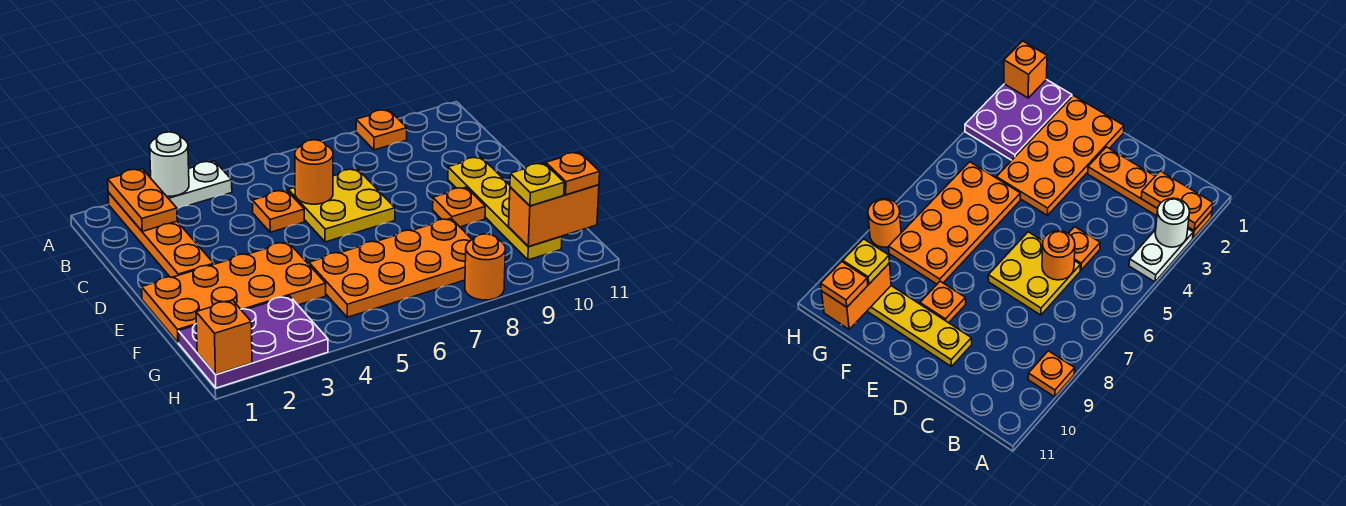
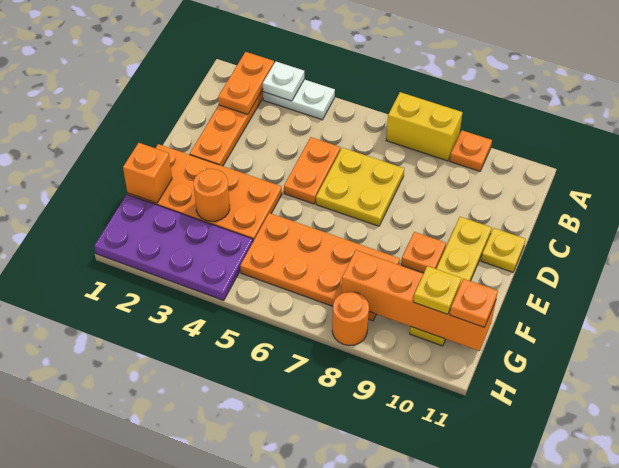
white round brick A3 level 2 -> white plate A3 level 2
none -> yellow brick A7:A8 level 1
orange plate C5 level 1 -> orange plate C5:D5 level 1
orange round brick C6 level 2 -> orange round brick F3 level 2
none -> yellow plate D11 level 1
purple plate G1:H3 level 1 -> purple plate G1:H4 level 1
orange brick G10:G11 level 2 -> orange brick G8:G11 level 2
orange brick H1 level 2 -> orange brick F1 level 2

